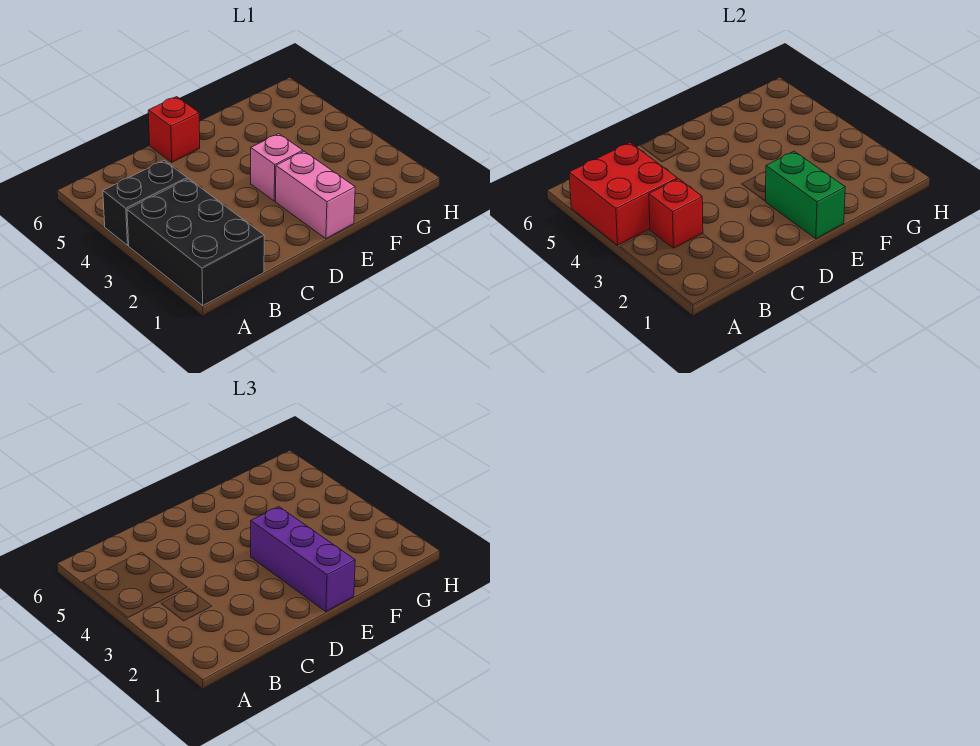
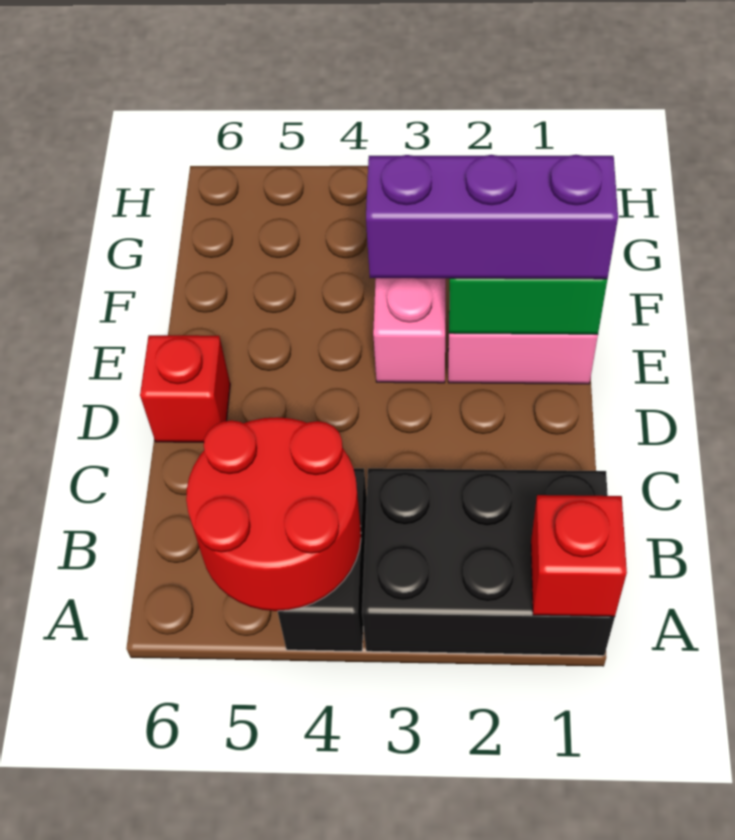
red brick A4:B5 level 2 -> red round brick A4:B5 level 2
red brick B3 level 2 -> red brick A1 level 2

